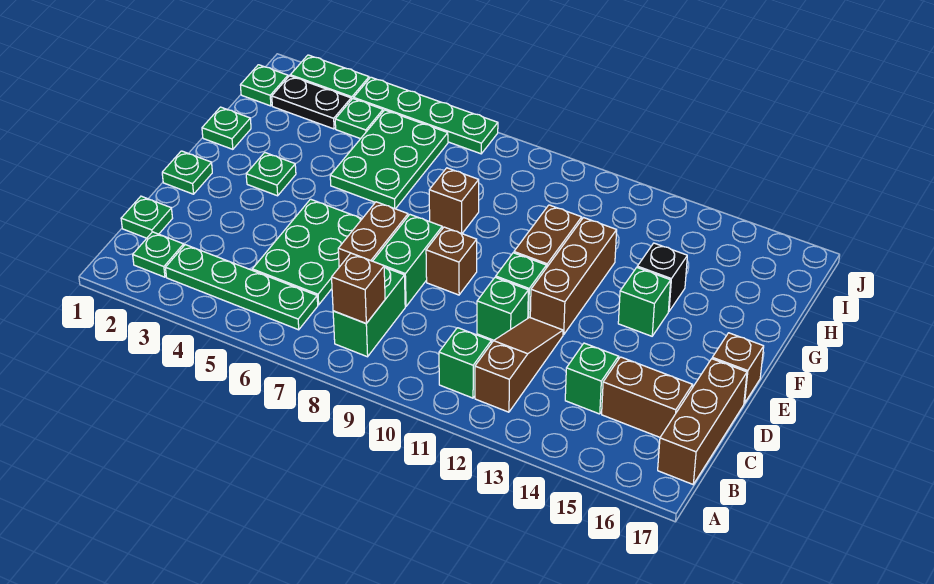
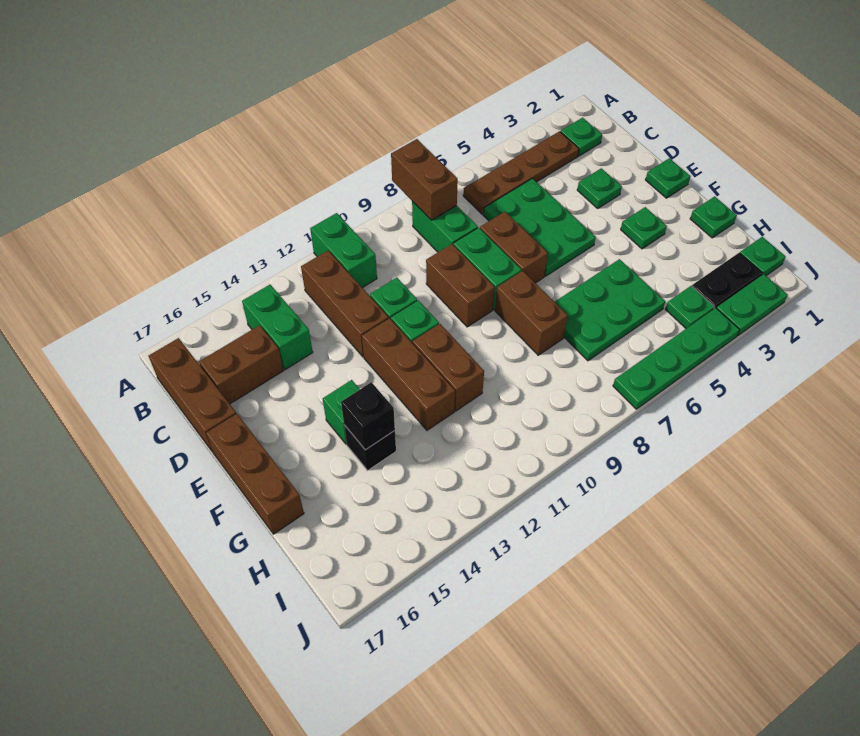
green plate B3:B6 level 1 -> brown plate B3:B6 level 1
brown brick B8 level 2 -> brown brick A8:B8 level 2
green brick B11 level 1 -> green brick A11:B11 level 1
brown slope B12:D12 level 1 top B -> brown brick B12:D12 level 1
green plate C1 level 1 -> green plate D3 level 1
green brick C14 level 1 -> green brick B14:C14 level 1
brown brick E9 level 1 -> brown brick D9:E9 level 1
brown brick E17 level 1 -> brown brick E17:G17 level 1
green plate G5:I6 level 1 -> green plate G5:H7 level 1
brown brick G8 level 1 -> brown brick F8:G8 level 1
none -> black brick G14 level 2

